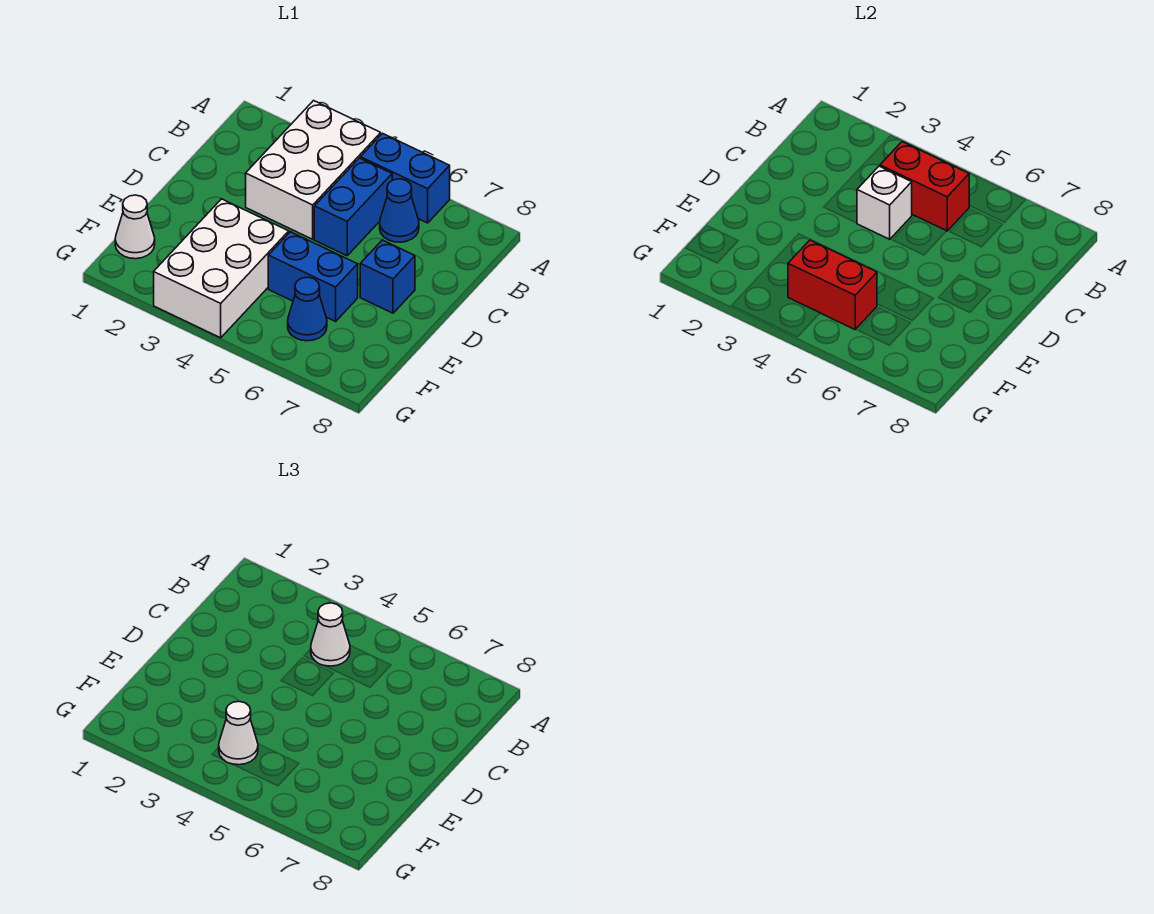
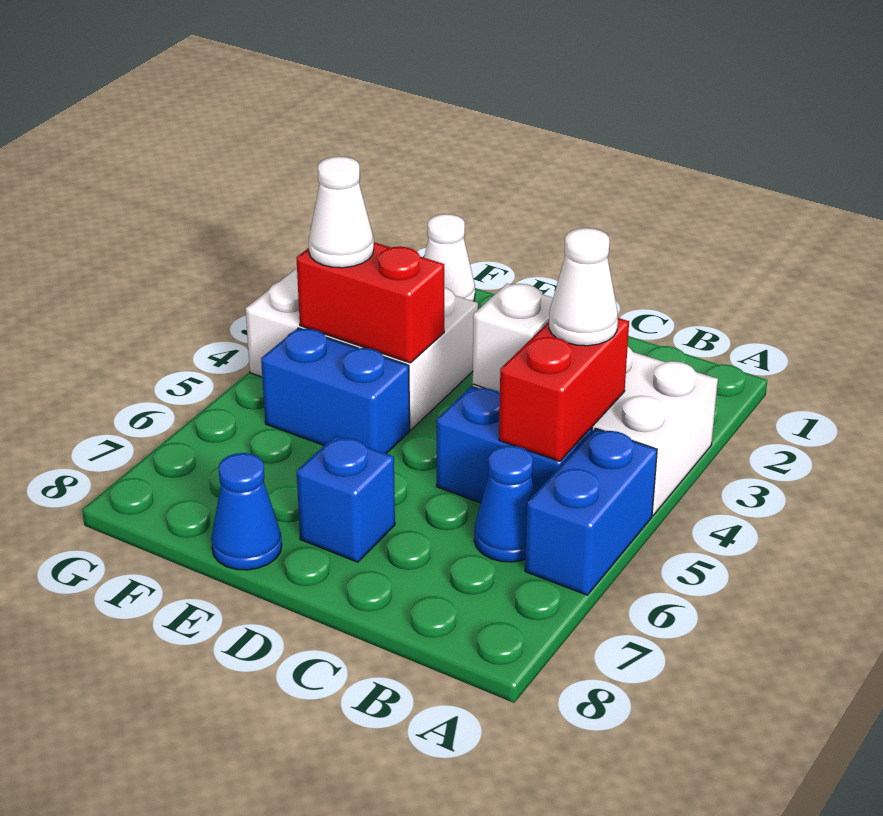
blue brick E5:E6 level 1 -> blue brick E5:F5 level 1
red brick F4:F5 level 2 -> red brick E4:F4 level 2
blue cone F6 level 1 -> blue cone E8 level 1

